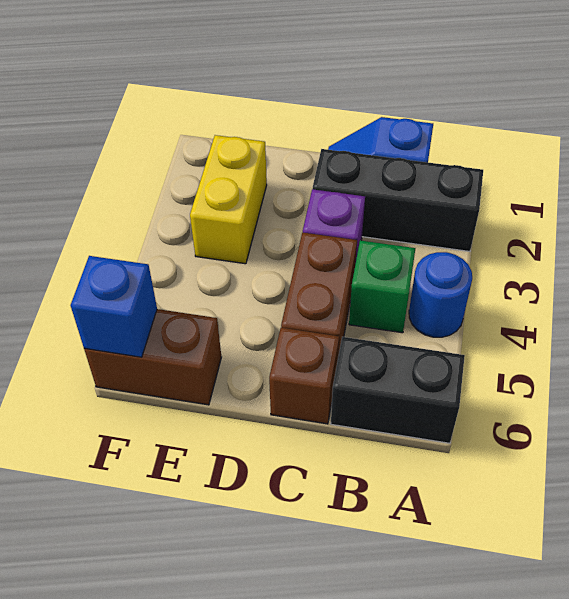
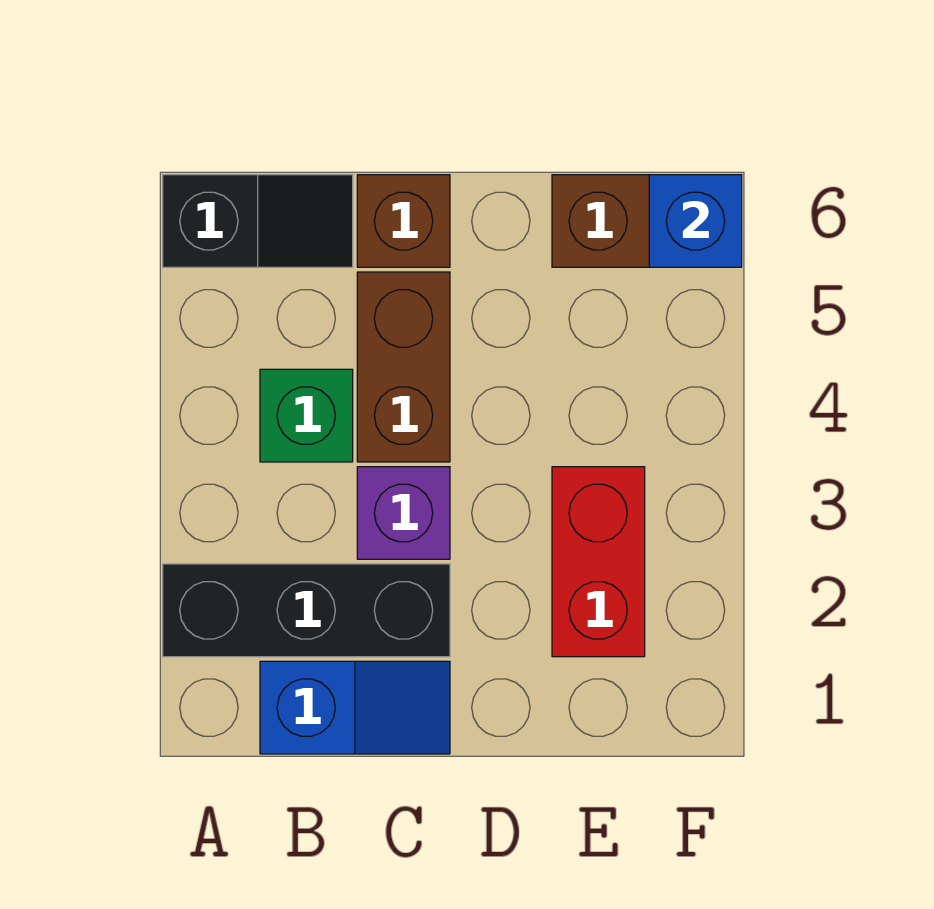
blue round brick A4 level 1 -> none
black brick A6:B6 level 1 -> black slope A6:B6 level 1 top A
yellow brick E2:E3 level 1 -> red brick E2:E3 level 1

